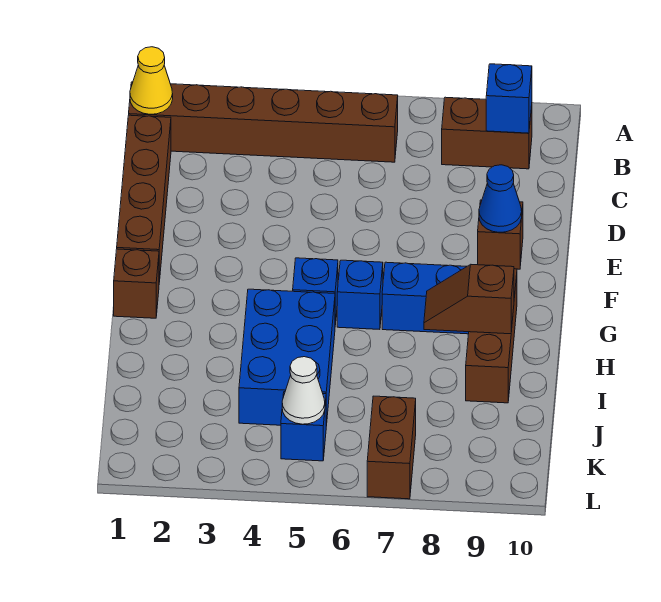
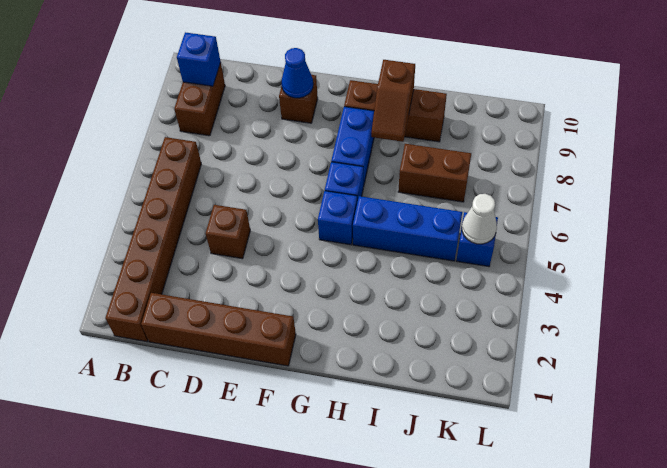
yellow cone B1 level 2 -> none
brown brick G1 level 1 -> brown brick D4 level 1
blue brick H4:J5 level 1 -> blue brick H5:J5 level 1
brown brick K7:L7 level 1 -> brown brick I7:J7 level 1

